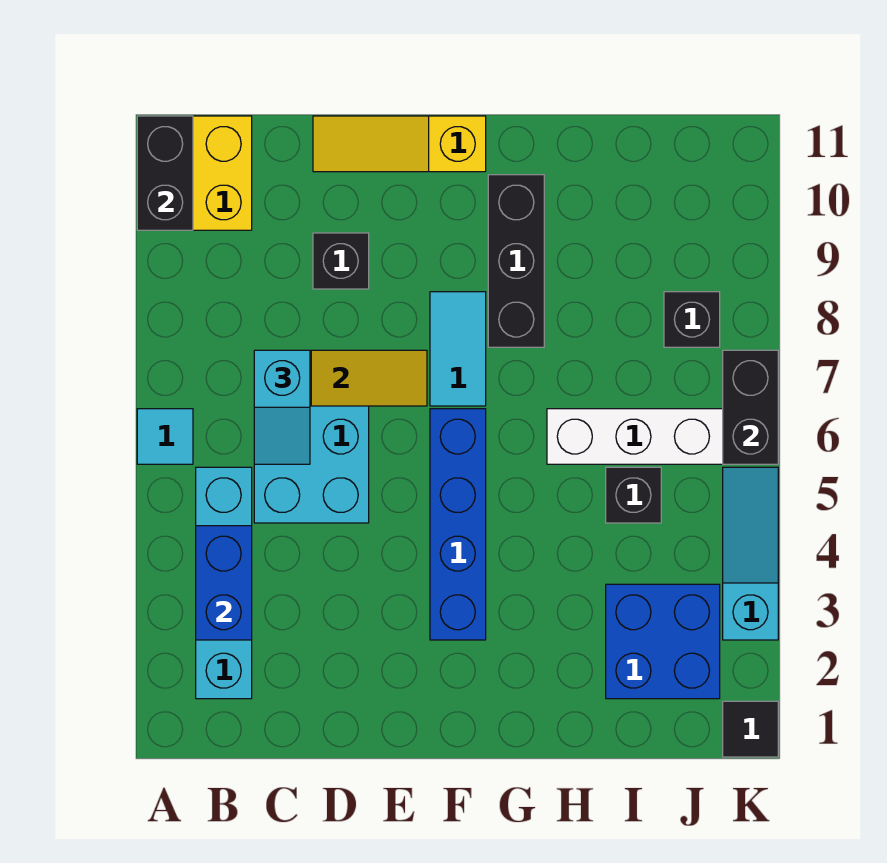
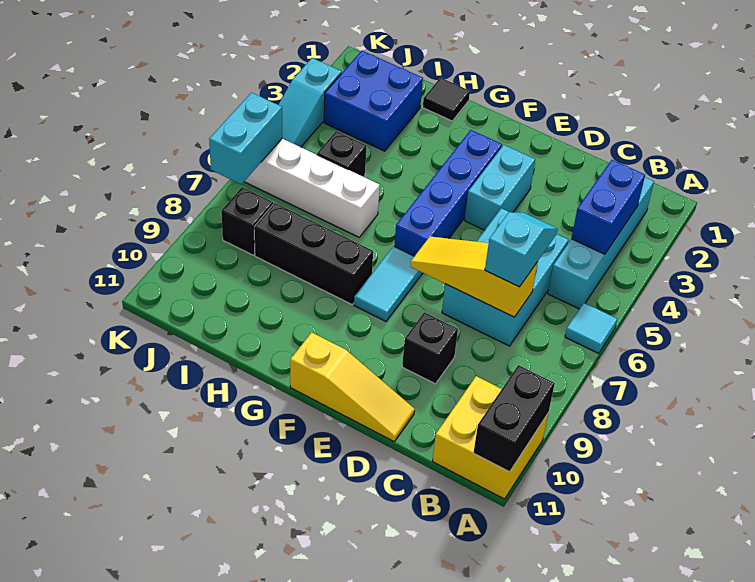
none -> cyan brick E3:E4 level 1
black brick G8:G10 level 1 -> black brick G8:I8 level 1
black tile K1 level 1 -> black tile H1 level 1
black brick K6:K7 level 2 -> cyan brick K6:K7 level 2

